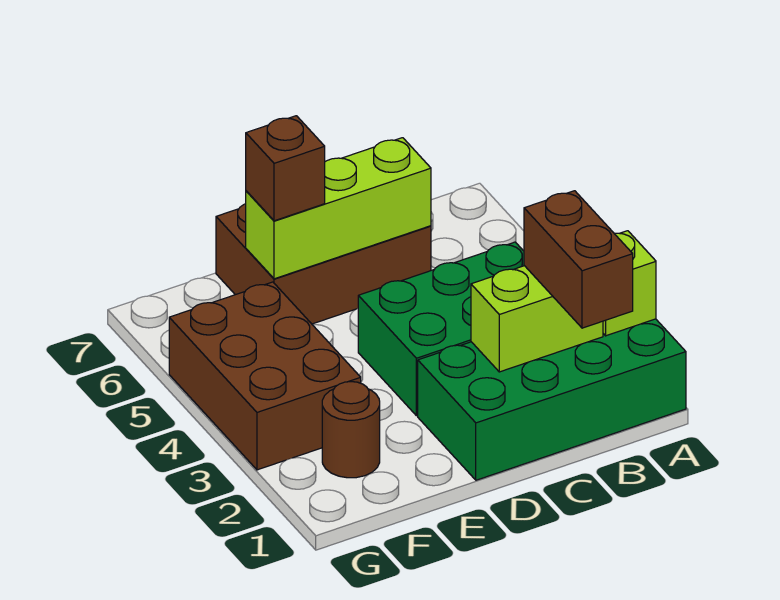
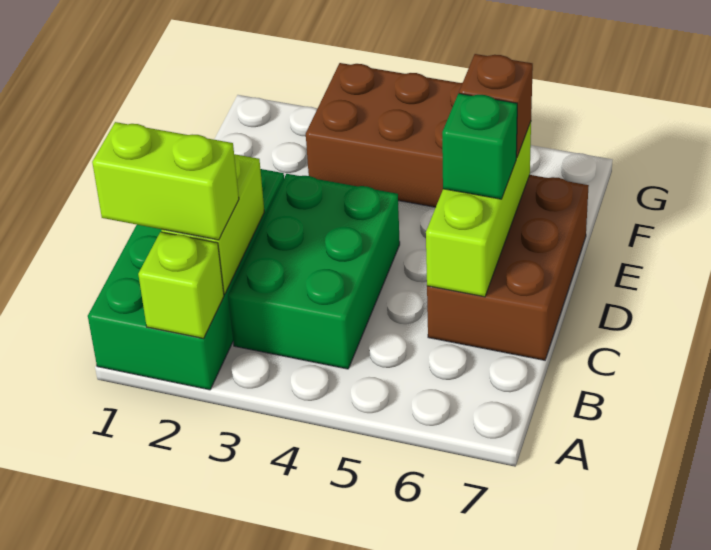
brown brick B1:B2 level 3 -> lime brick B1:B2 level 3
none -> green brick D6 level 3
brown round brick F2 level 1 -> none

